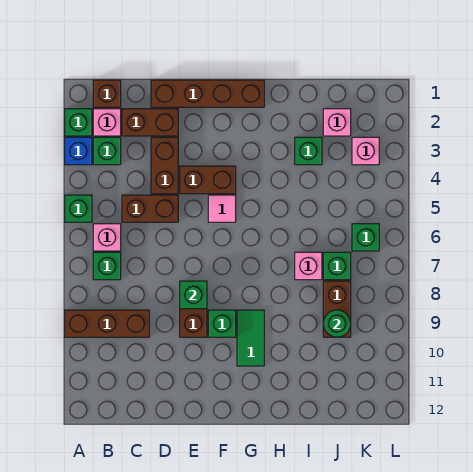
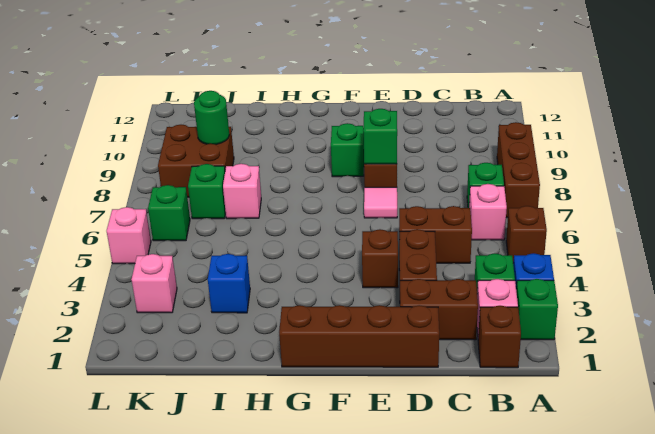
green brick A5 level 1 -> brown brick A5 level 1
brown brick A9:C9 level 1 -> brown brick A7:A9 level 1
brown brick E4:F4 level 1 -> brown brick E4 level 1
pink tile F5 level 1 -> pink tile E7 level 1
green tile G9:G10 level 1 -> none
green brick I3 level 1 -> blue brick I3 level 1
pink brick J2 level 1 -> pink brick L5 level 1
brown brick J8:J9 level 1 -> brown brick J8:K9 level 1

